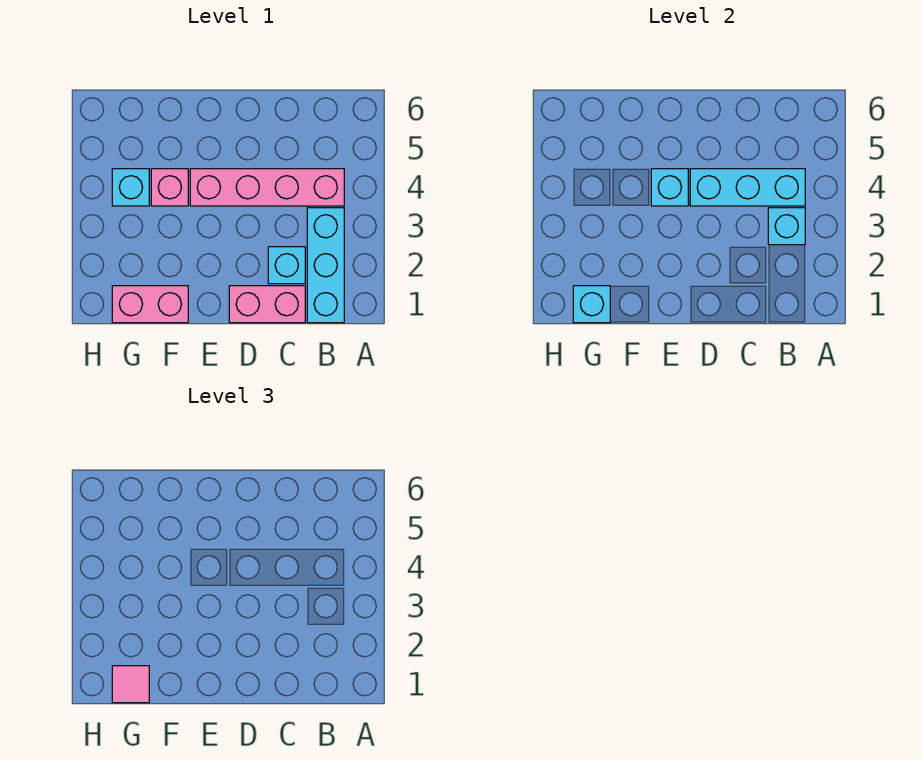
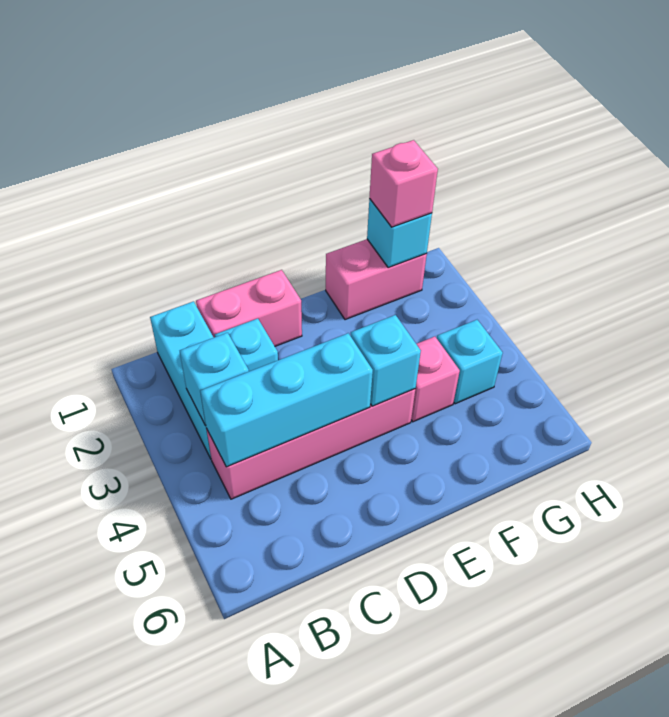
pink tile G1 level 3 -> pink brick G1 level 3

